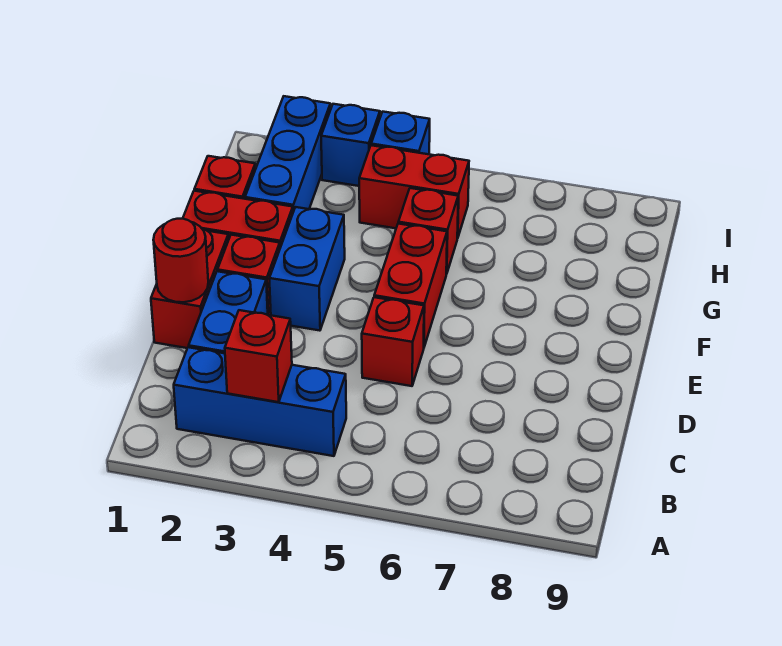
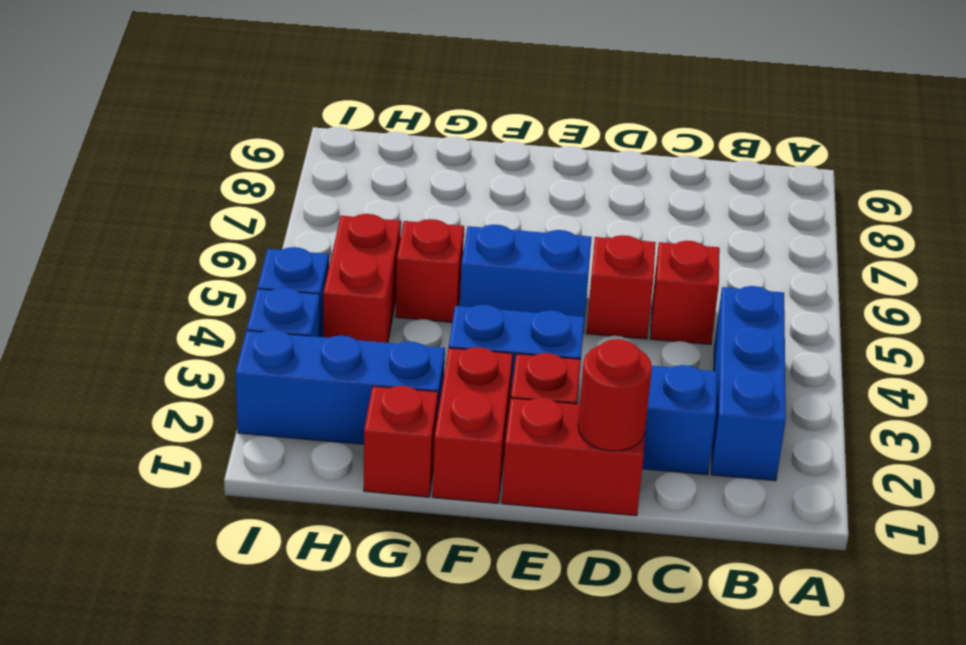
red brick B3 level 2 -> red brick C5 level 1
red brick E5:F5 level 1 -> blue brick E5:F5 level 1

